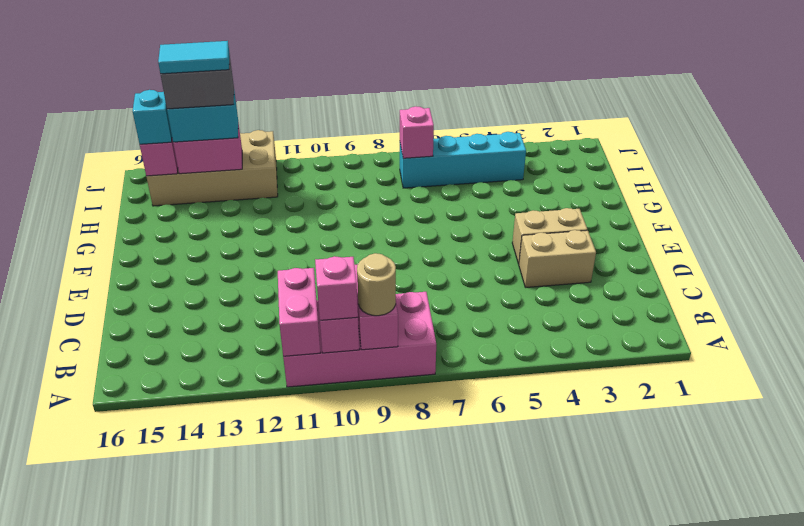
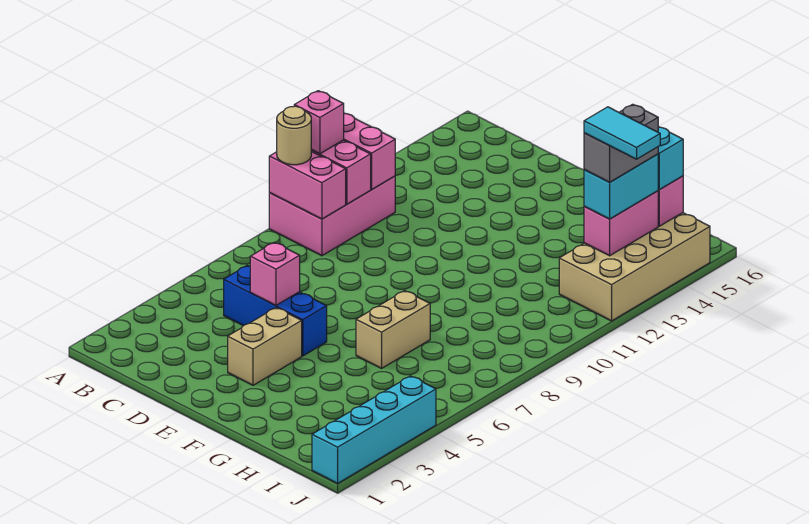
pink brick A8:B11 level 1 -> pink brick A9:B11 level 1
none -> blue brick C5:E5 level 1
tan brick D3:D4 level 1 -> tan brick G6:G7 level 1
cyan brick I4:I7 level 1 -> cyan brick J1:J4 level 1
pink brick I7 level 2 -> pink brick D5 level 2
cyan tile I13:I14 level 5 -> cyan tile I13:J13 level 5

